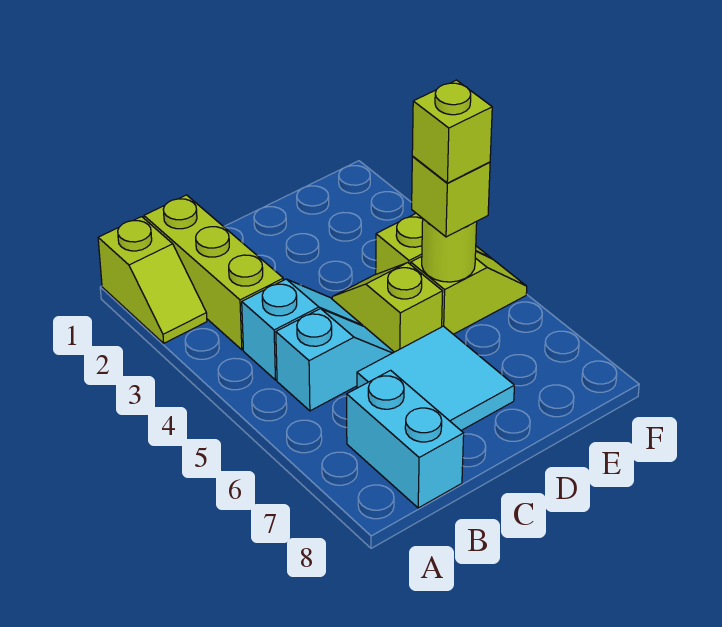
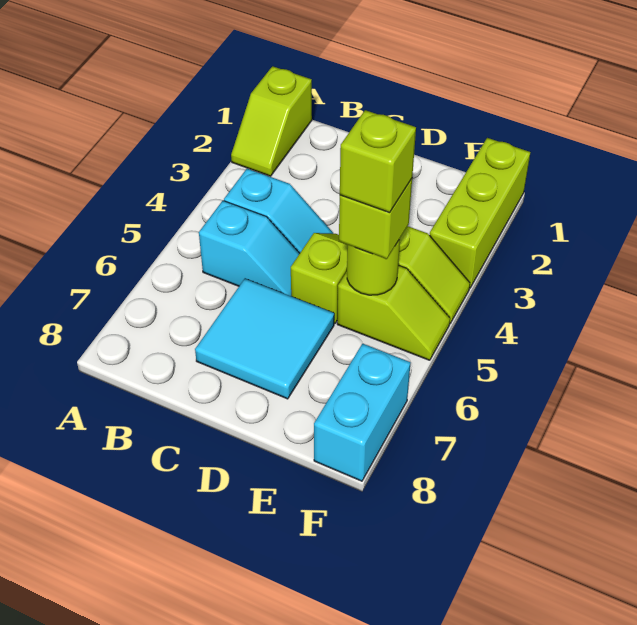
lime brick B1:B3 level 1 -> lime brick F1:F3 level 1
cyan brick B7:B8 level 1 -> cyan brick F7:F8 level 1

